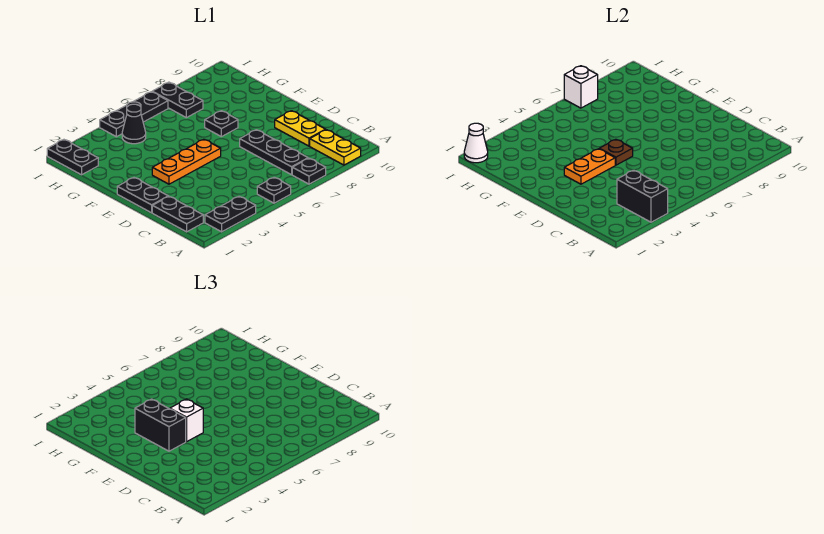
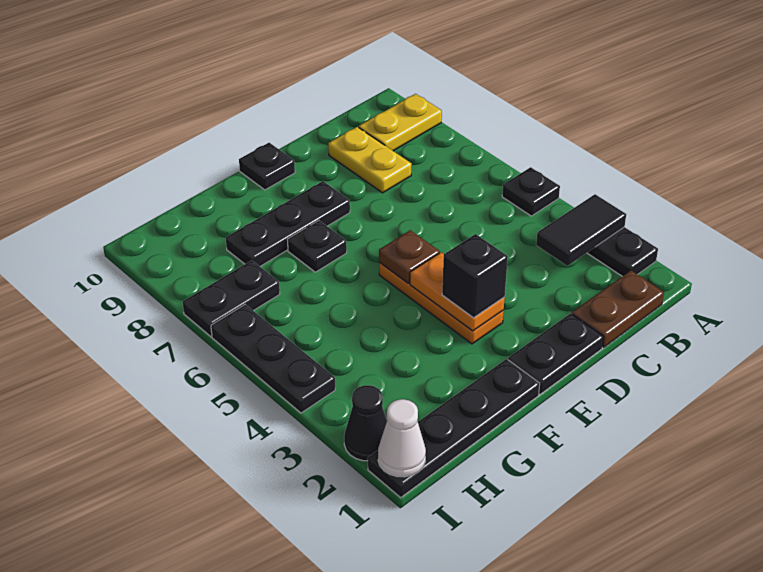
black brick A3:B3 level 2 -> black tile A3:B3 level 2
black plate A7 level 1 -> black plate E10 level 1
black plate B1:C1 level 1 -> brown plate B1:C1 level 1
black plate B7:D7 level 1 -> black plate E8:G8 level 1
yellow plate C9:D9 level 1 -> yellow plate C8:C9 level 1
black brick E3:F3 level 3 -> black brick E3 level 3
white brick E4 level 3 -> none
black plate H1:I1 level 1 -> black plate F1:I1 level 1
black cone H4 level 1 -> black cone I2 level 1
white brick I7 level 2 -> none

